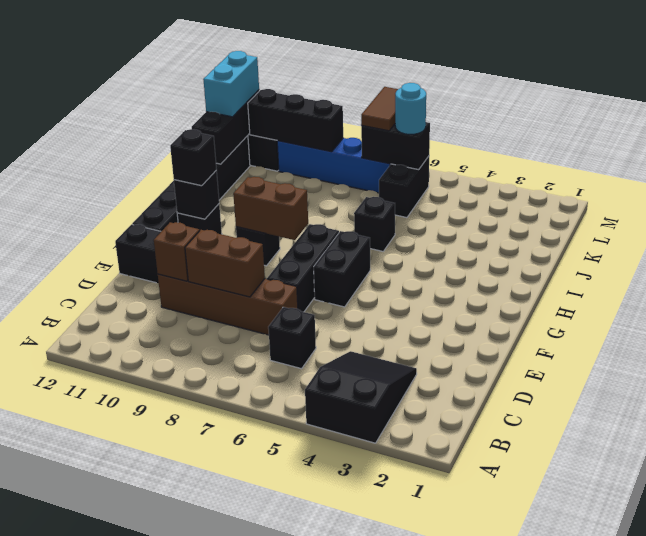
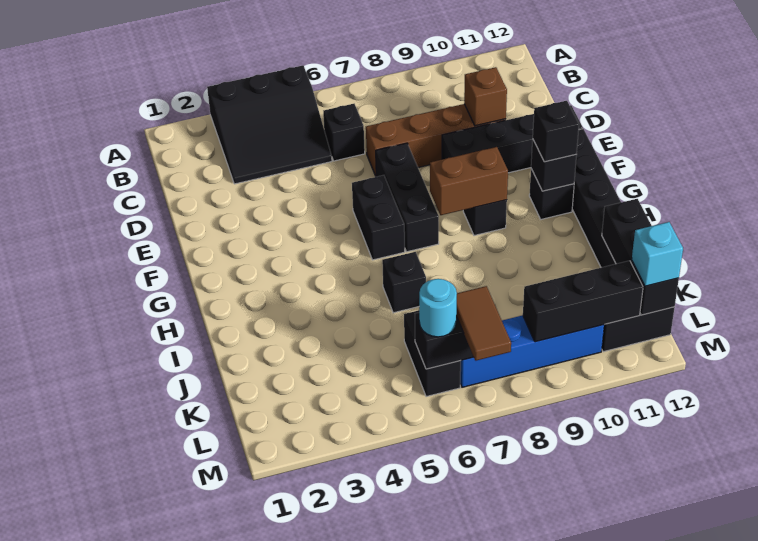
black slope A3:C4 level 1 top A -> black slope A3:C5 level 1 top A
brown brick D8:D9 level 2 -> none
cyan brick K12:L12 level 3 -> cyan brick L12 level 3

